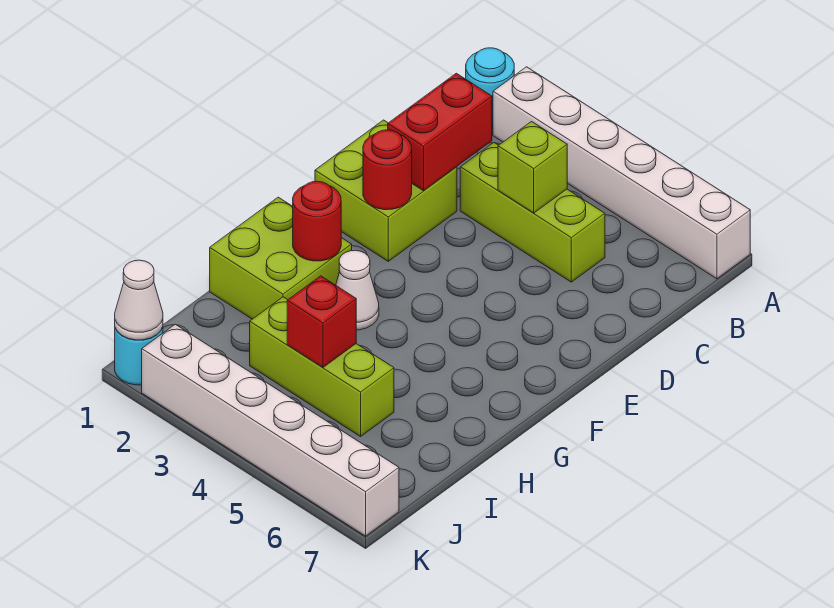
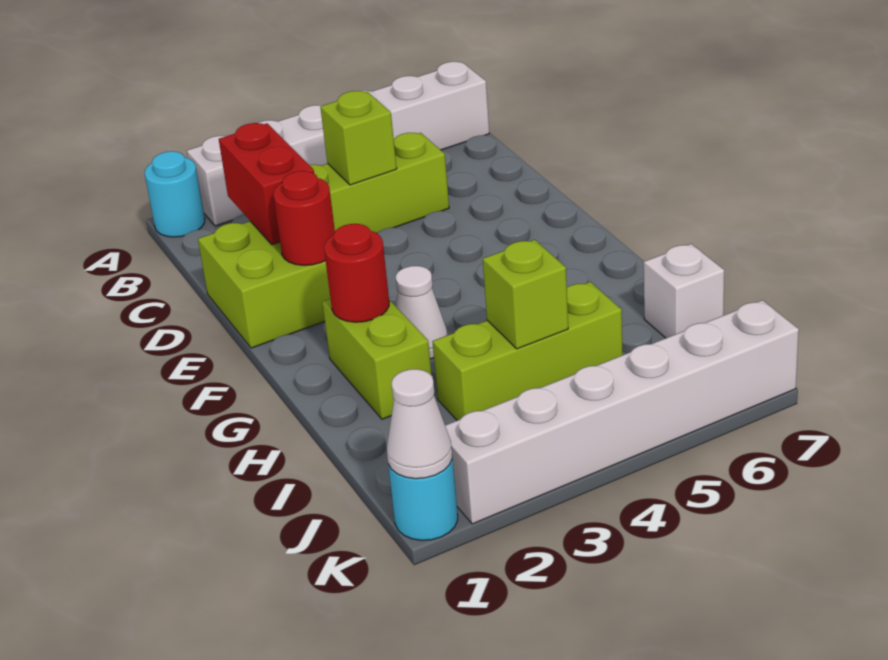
lime brick G1:H2 level 1 -> lime brick G2:H2 level 1
red brick I4 level 2 -> lime brick I4 level 2
none -> white brick I7 level 1

